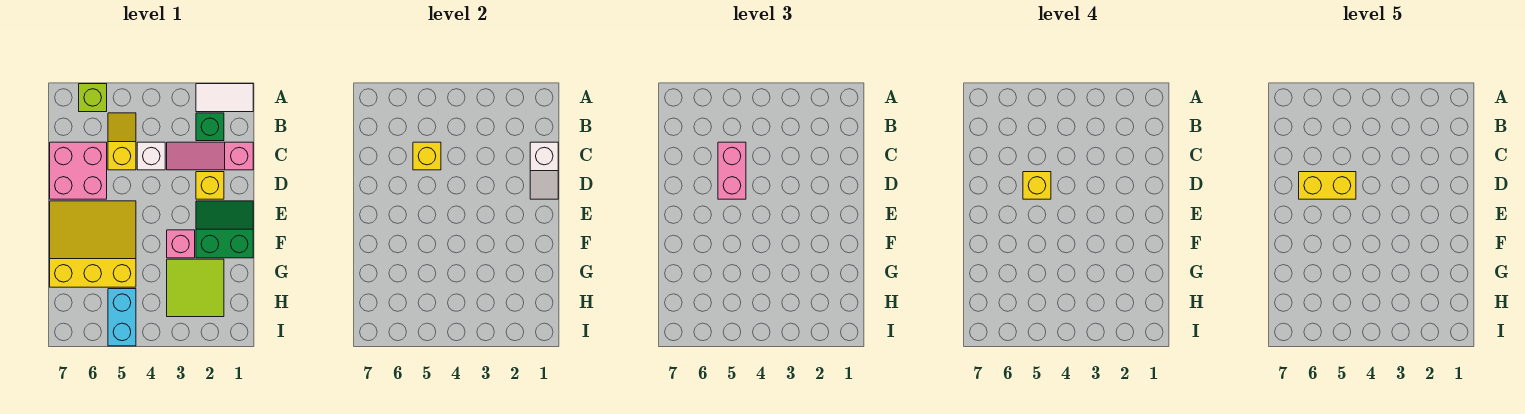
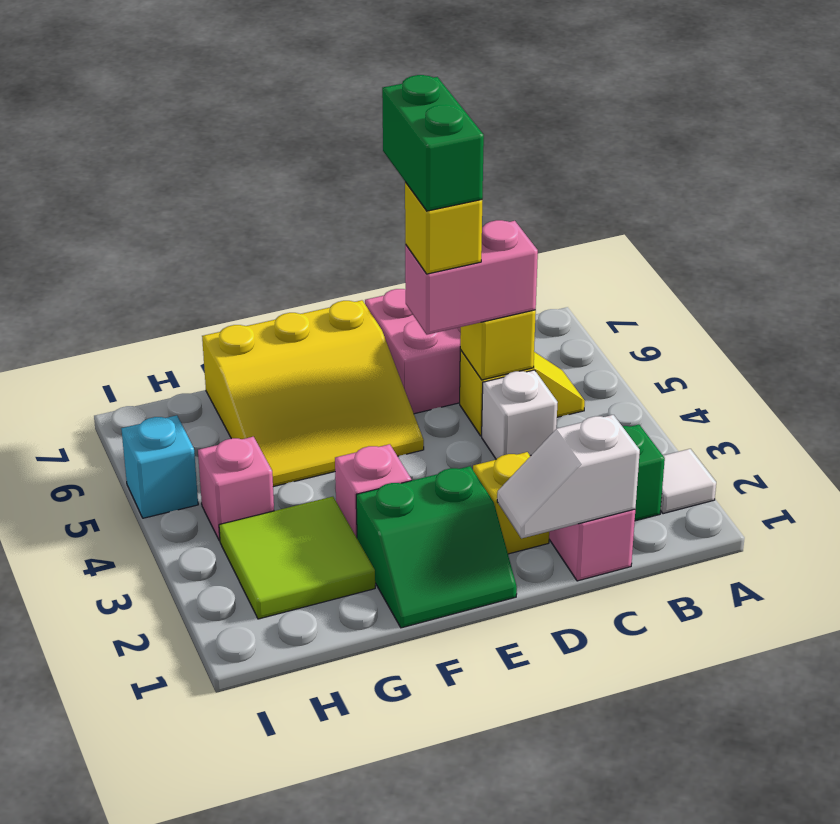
white tile A1:A2 level 1 -> white tile A2 level 1
lime brick A6 level 1 -> none
yellow brick D5:D6 level 5 -> green brick D5:D6 level 5
green slope E1:F2 level 1 top F -> green slope E1:F2 level 1 top 2
yellow slope E5:G7 level 1 top G -> yellow slope E5:G7 level 1 top 7
none -> pink brick H4 level 1
cyan brick H5:I5 level 1 -> cyan brick I5 level 1

